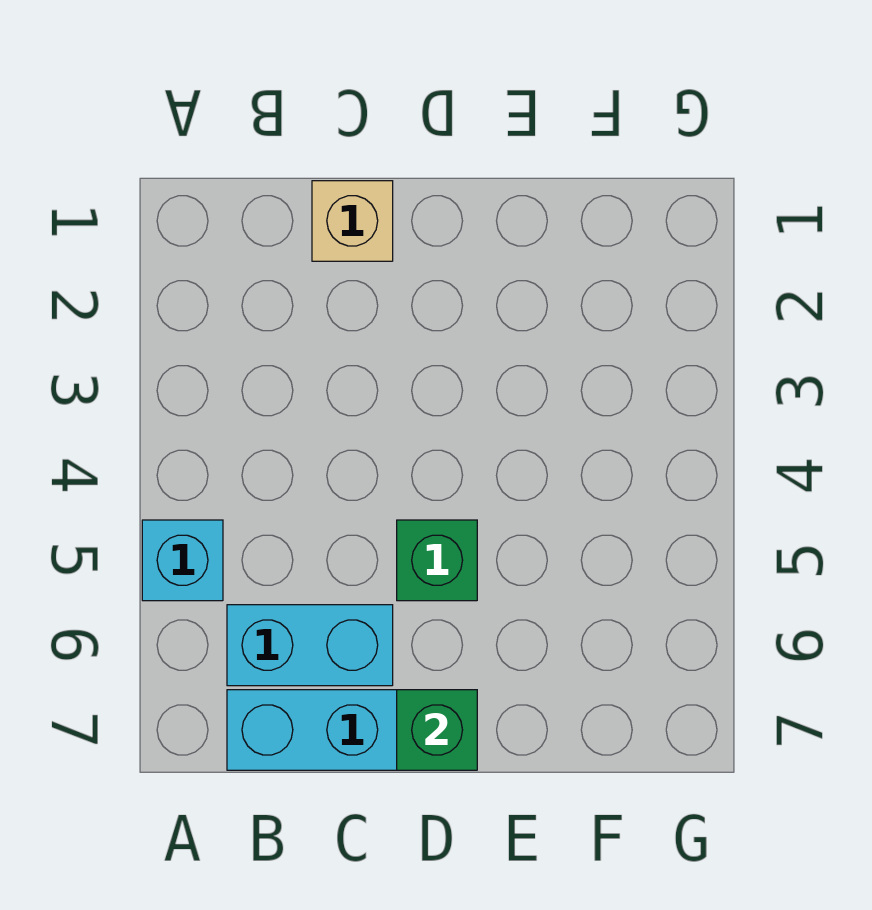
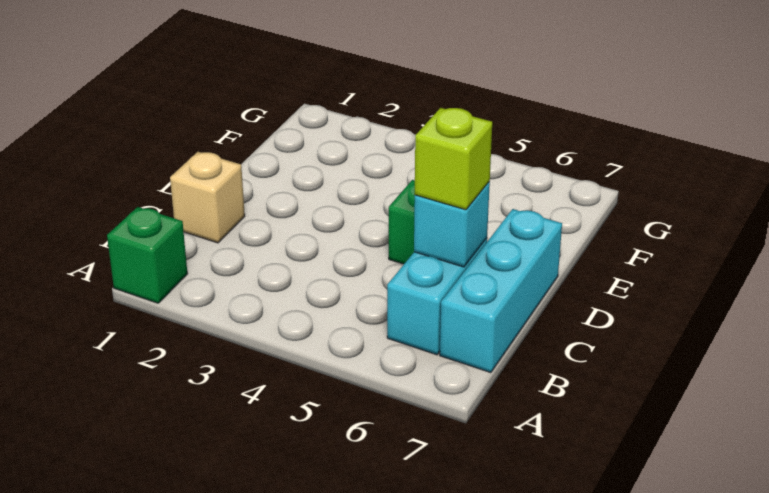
cyan brick A5 level 1 -> cyan brick C6 level 2
none -> lime brick C6 level 3
green brick D7 level 2 -> green brick A1 level 1

